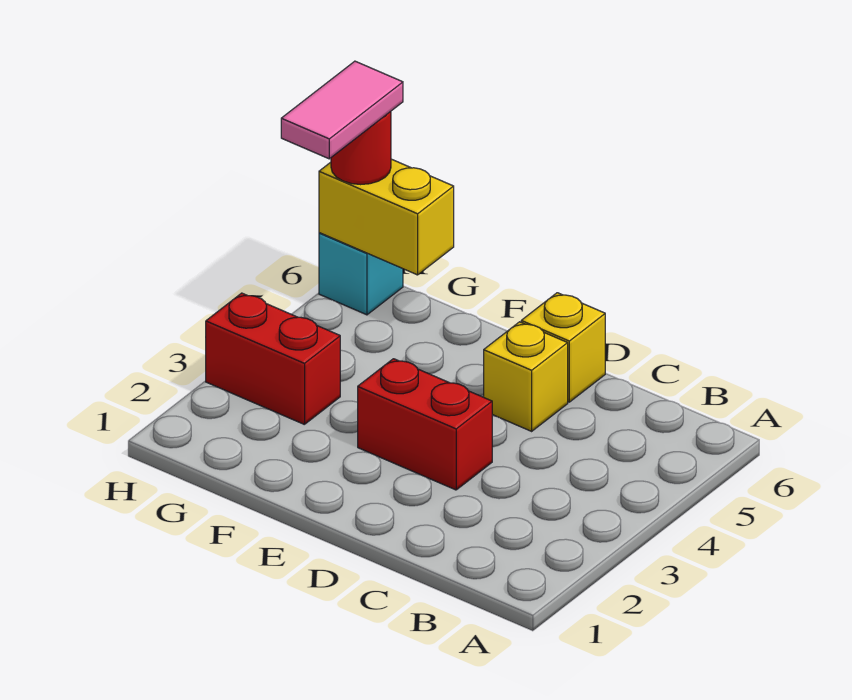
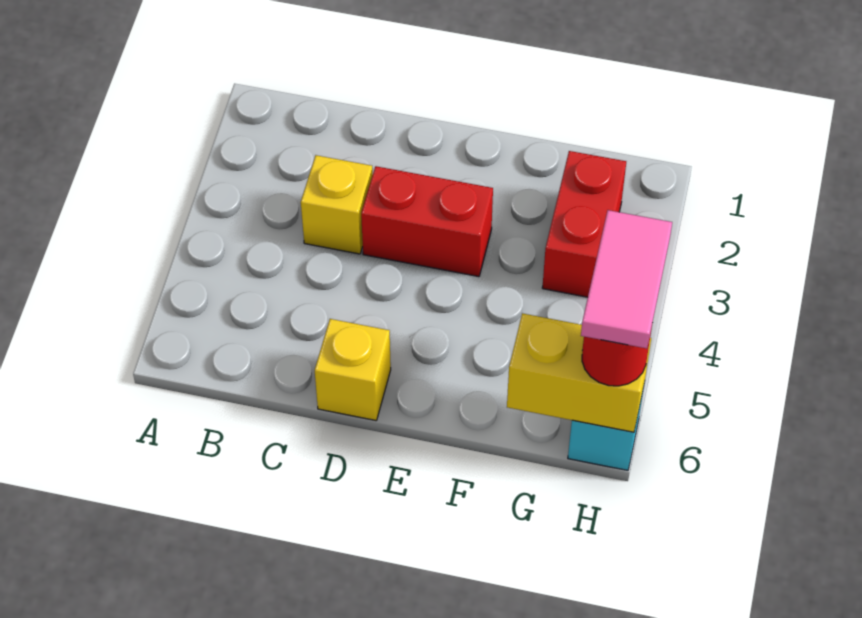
yellow brick D5 level 1 -> yellow brick C3 level 1
red brick G3:H3 level 1 -> red brick G2:G3 level 1

